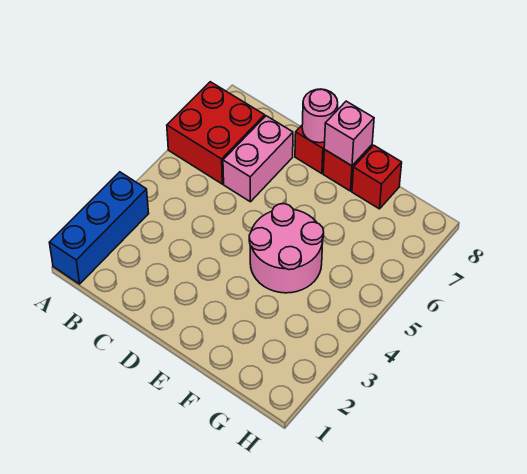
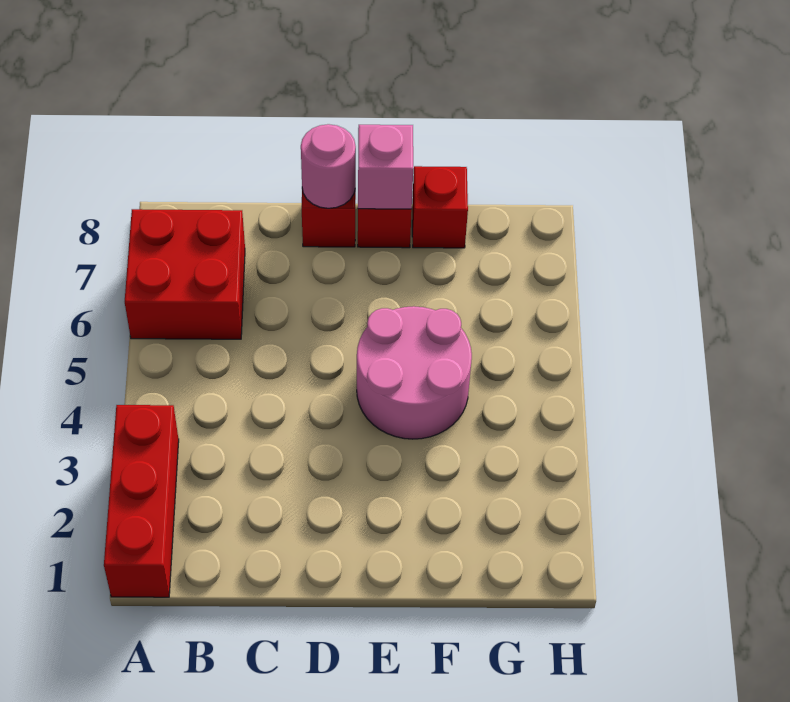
blue brick A1:A3 level 1 -> red brick A1:A3 level 1
pink brick C6:C7 level 1 -> none

